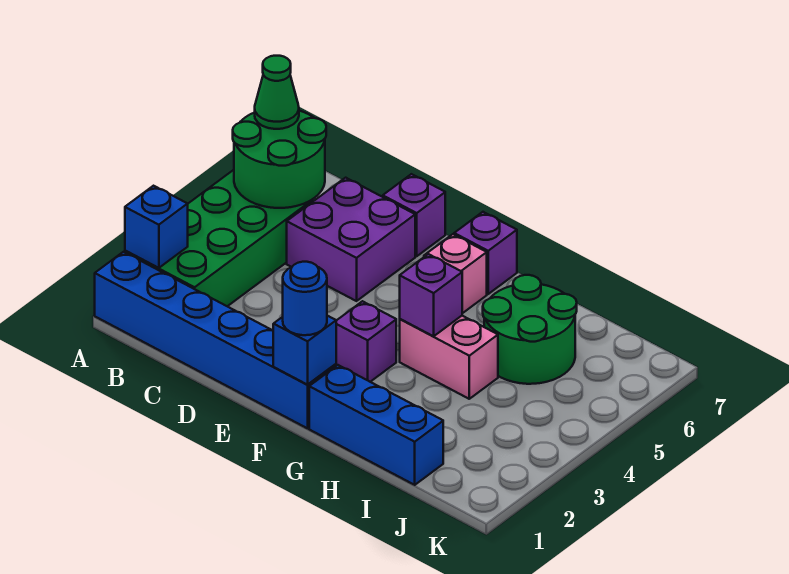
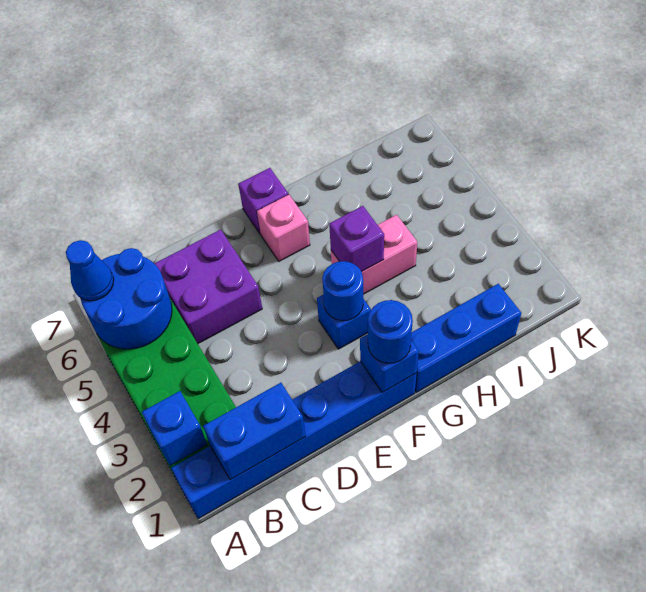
green round brick A5:B6 level 2 -> blue round brick A5:B6 level 2
green cone A6 level 3 -> blue cone A6 level 3
none -> blue brick B1:C1 level 2
purple brick D7 level 1 -> none
purple brick F3 level 1 -> blue brick F3 level 1
none -> blue round brick F3 level 2
green round brick H5:I6 level 1 -> none

